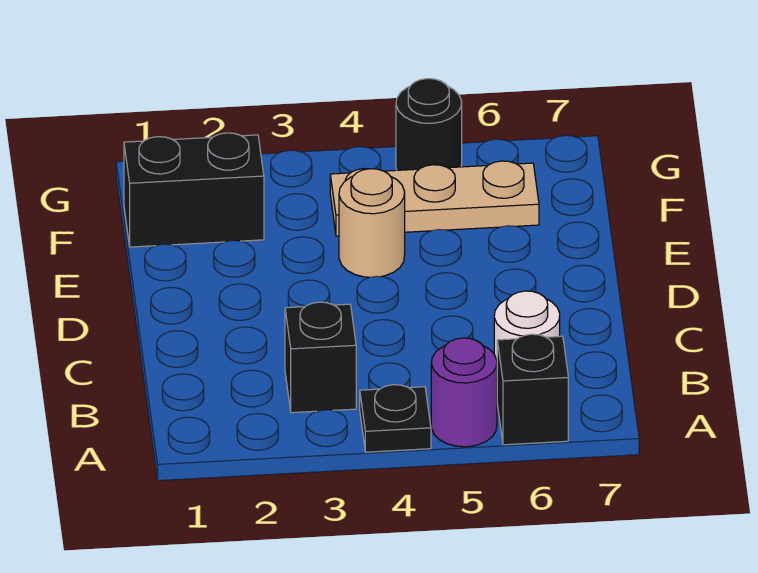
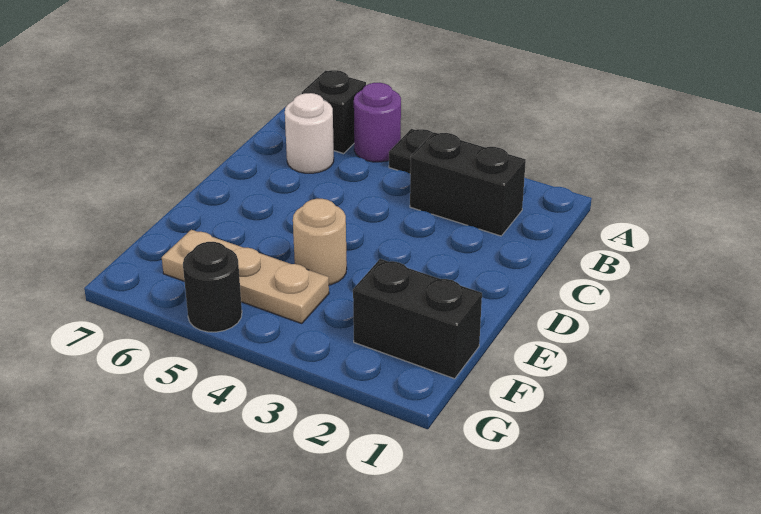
black brick B3 level 1 -> black brick B2:B3 level 1

